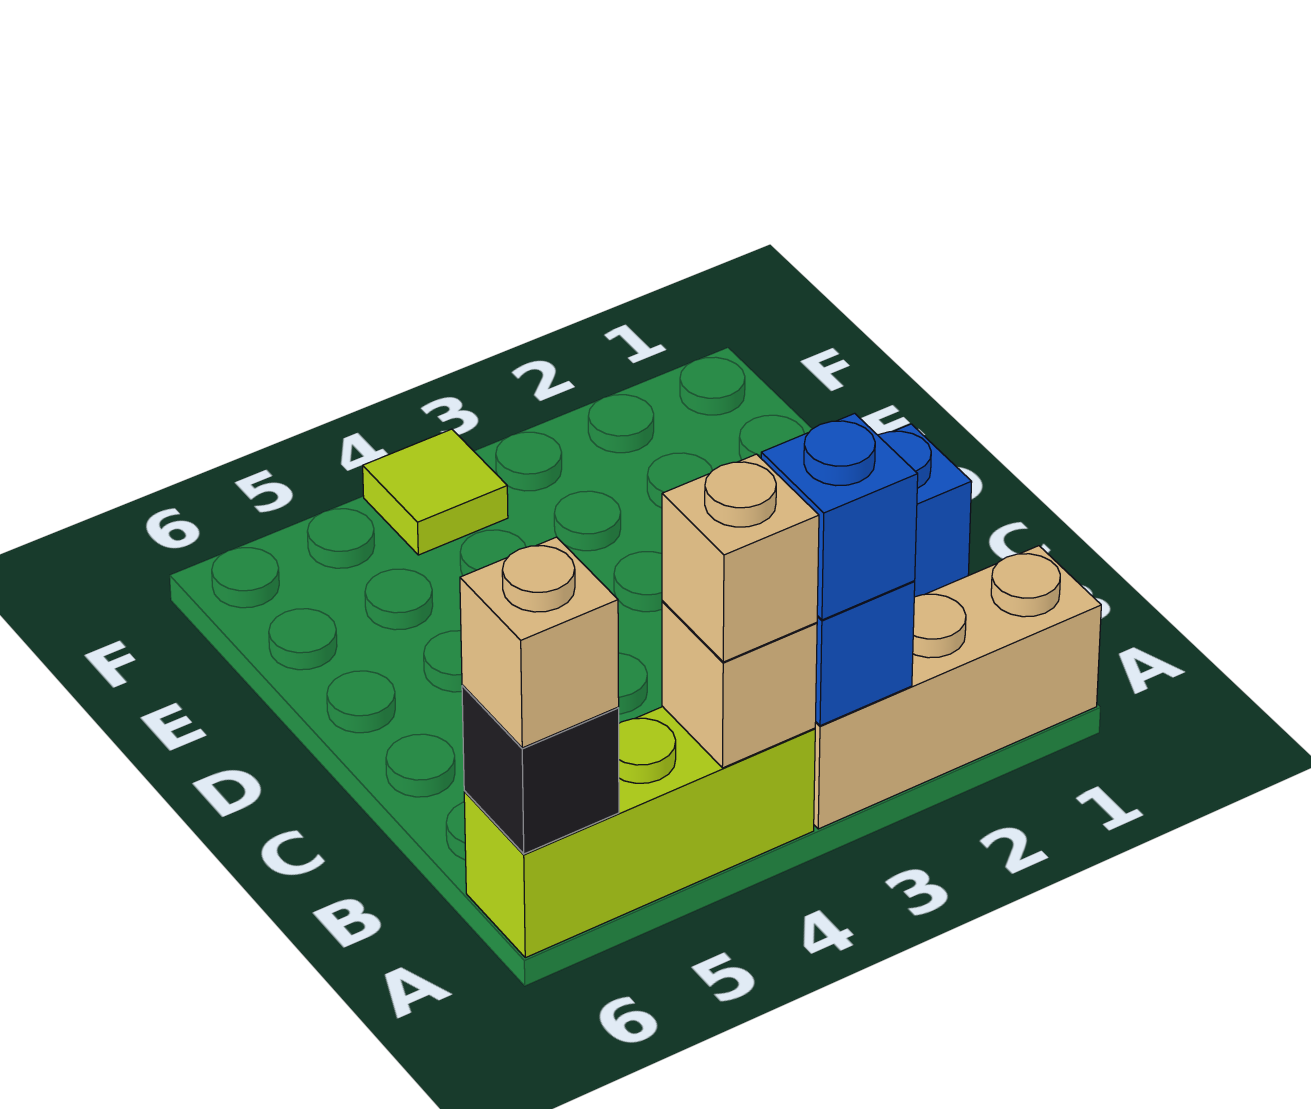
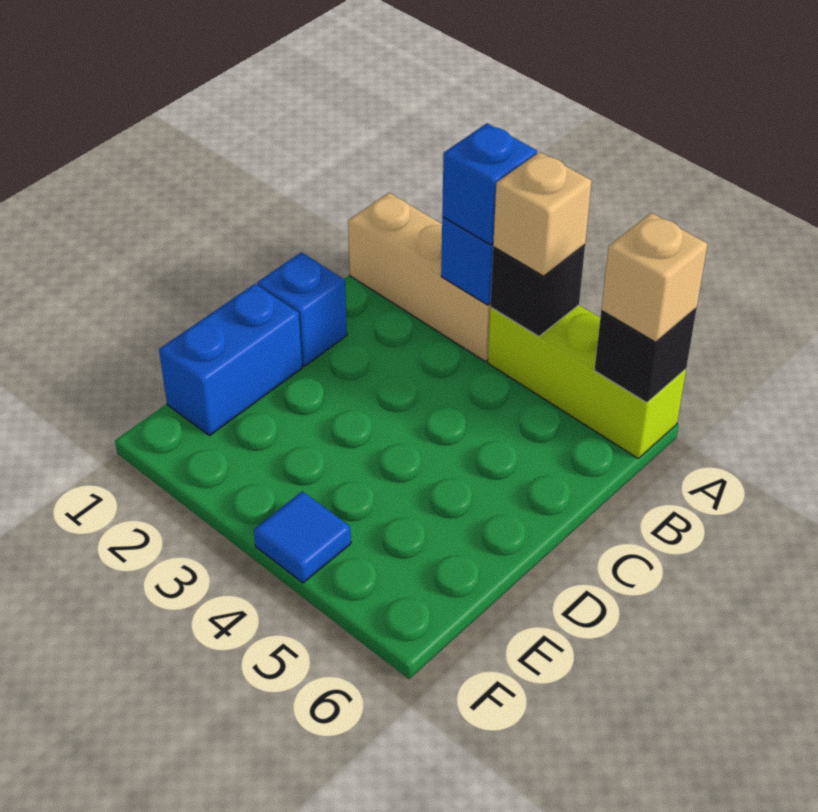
tan brick A4 level 2 -> black brick A4 level 2
none -> blue brick D1:E1 level 1
lime tile F4 level 1 -> blue tile F4 level 1

